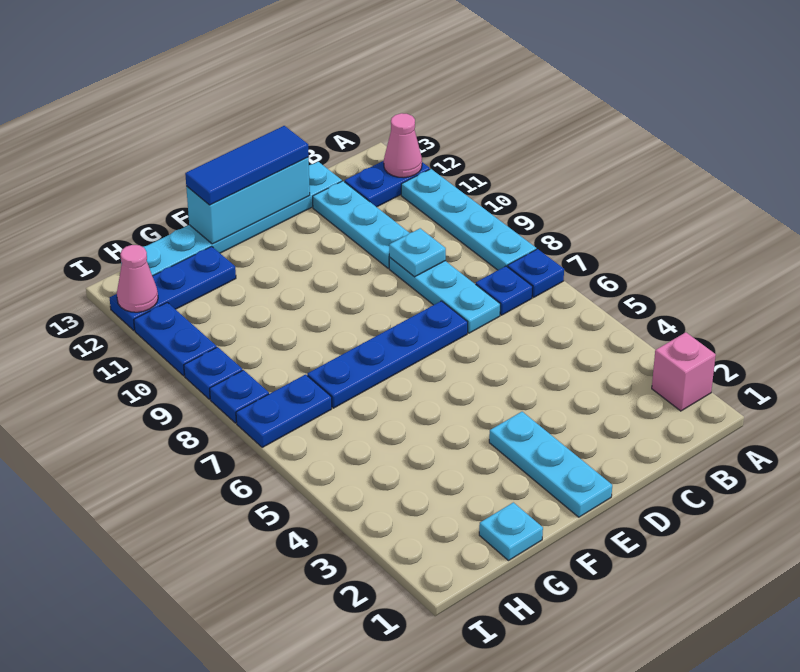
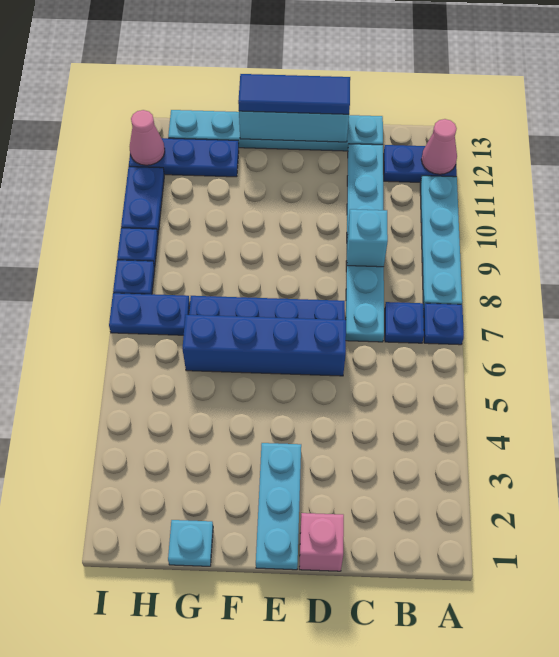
pink brick A2 level 1 -> pink brick D1 level 1
cyan plate C9 level 2 -> cyan brick C9 level 2
none -> blue brick D6:G6 level 1

